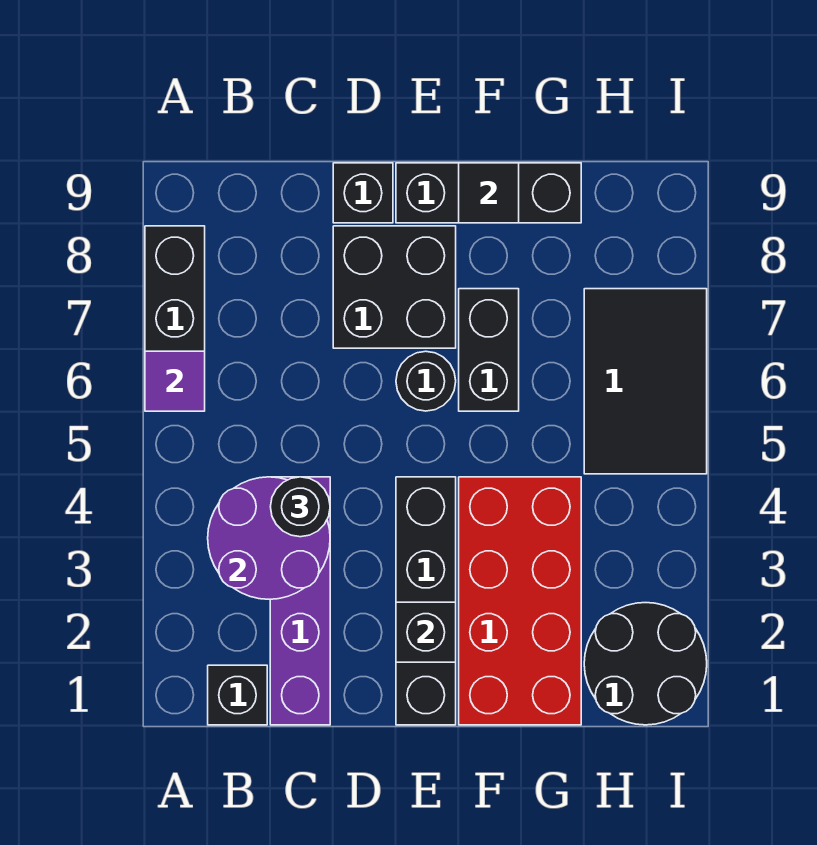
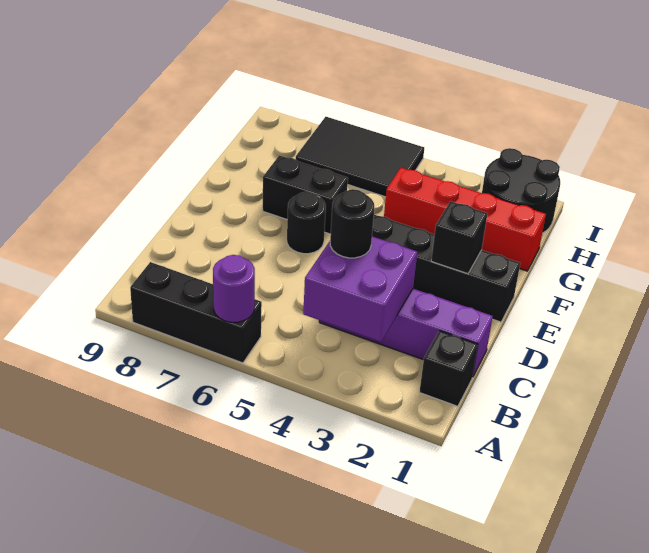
purple tile A6 level 2 -> purple round brick A6 level 2
purple round brick B3:C4 level 2 -> purple brick B3:C4 level 2
black brick D7:E8 level 1 -> none
black brick D9 level 1 -> none
black brick E9:G9 level 1 -> none
red brick F1:G4 level 1 -> red brick G1:G4 level 1
black tile F9 level 2 -> none

